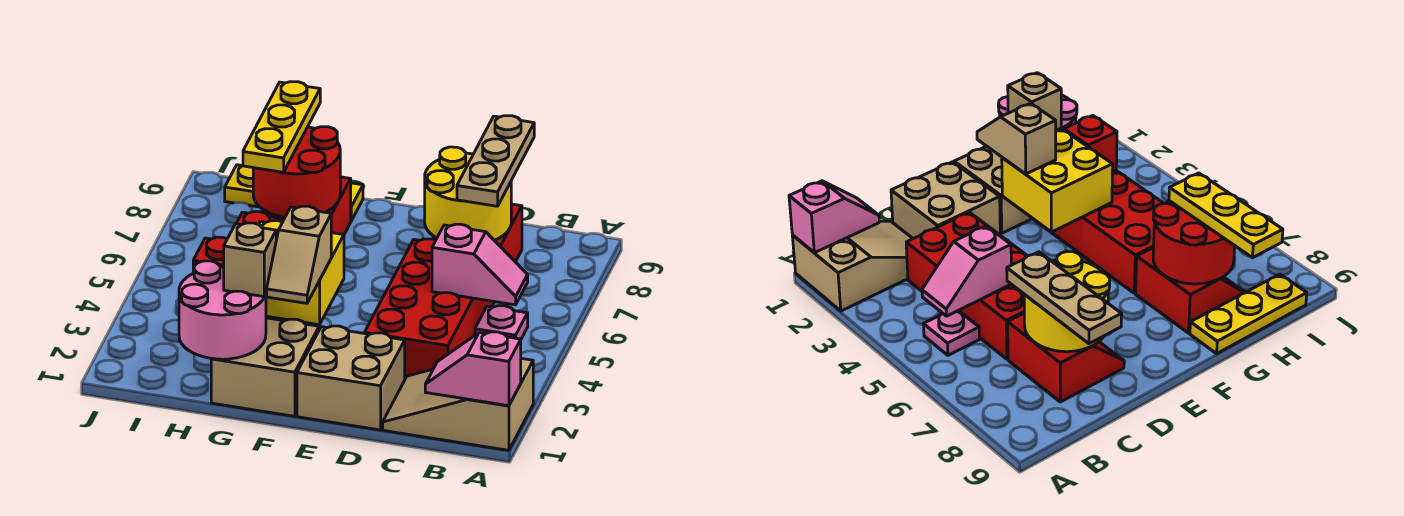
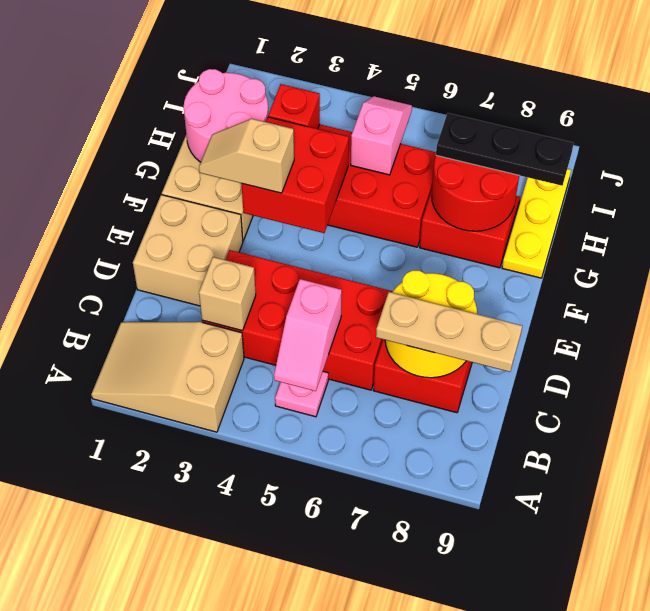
tan slope A1:C2 level 1 top A -> tan slope A1:B3 level 1 top 3
pink slope A1:B1 level 2 top A -> pink slope H5:I5 level 2 top H
yellow brick F3:G4 level 2 -> red brick F3:G4 level 2
tan brick G2 level 3 -> tan brick C3 level 2
yellow plate H7:H9 level 3 -> black plate H7:H9 level 3

